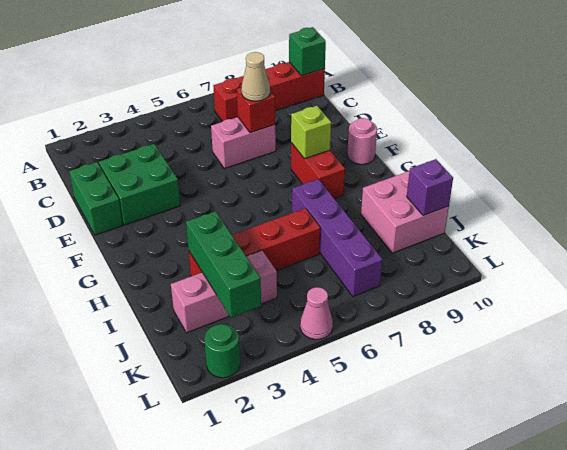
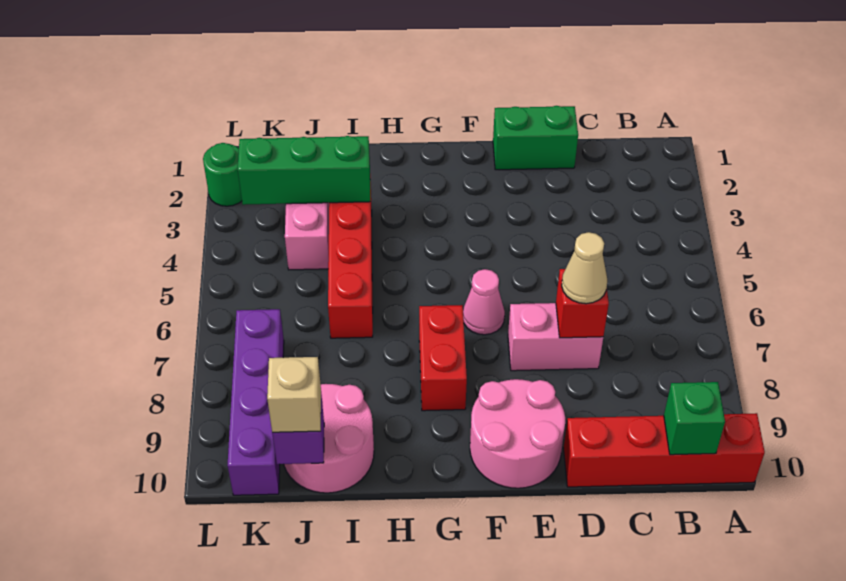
red brick B7:B10 level 1 -> red brick A10:D10 level 1
green brick D2:E3 level 1 -> none
pink brick D6:D7 level 1 -> pink brick D7:E7 level 1
red brick F8:G8 level 1 -> red brick G7:G8 level 1
lime brick F8 level 2 -> none
pink round brick F10 level 1 -> pink round brick E9:F10 level 1
purple brick H7:K7 level 1 -> purple brick K7:K10 level 1
pink brick I9:J10 level 1 -> pink round brick I9:J10 level 1
none -> tan brick J10 level 3
pink cone L5 level 1 -> pink cone F6 level 1

